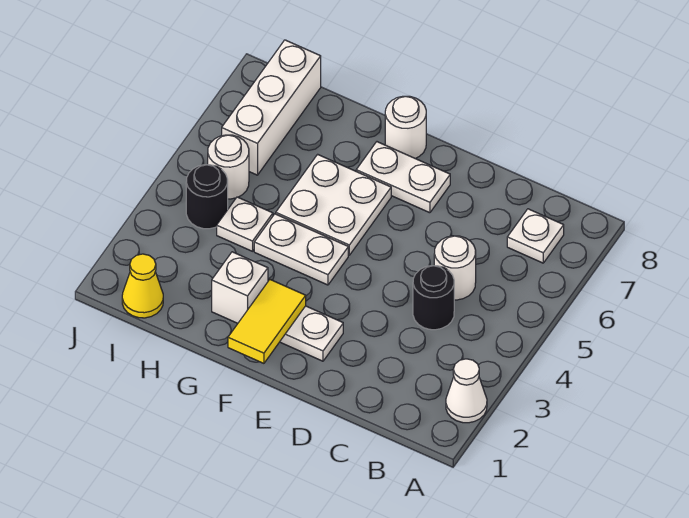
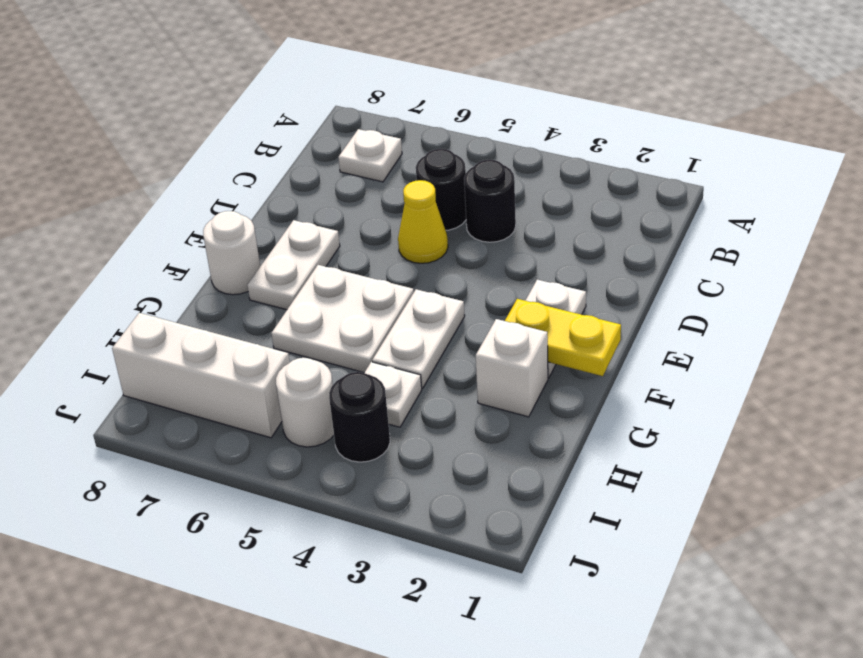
white cone A2 level 1 -> none
white round brick C5 level 1 -> black round brick C5 level 1
yellow tile F1:F2 level 2 -> yellow plate F1:F2 level 2
yellow cone I1 level 1 -> yellow cone D5 level 1

